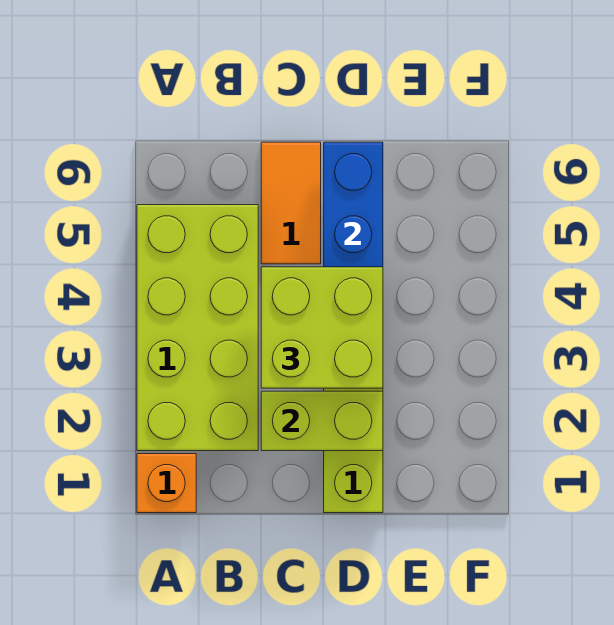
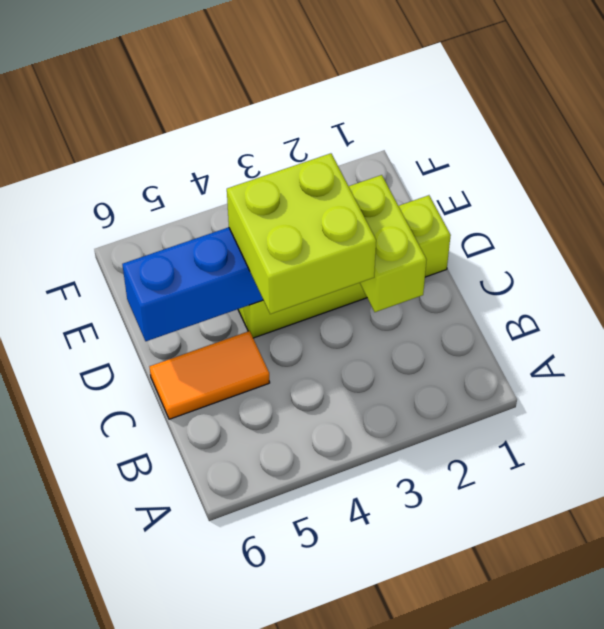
orange brick A1 level 1 -> none
lime brick A2:B5 level 1 -> none

